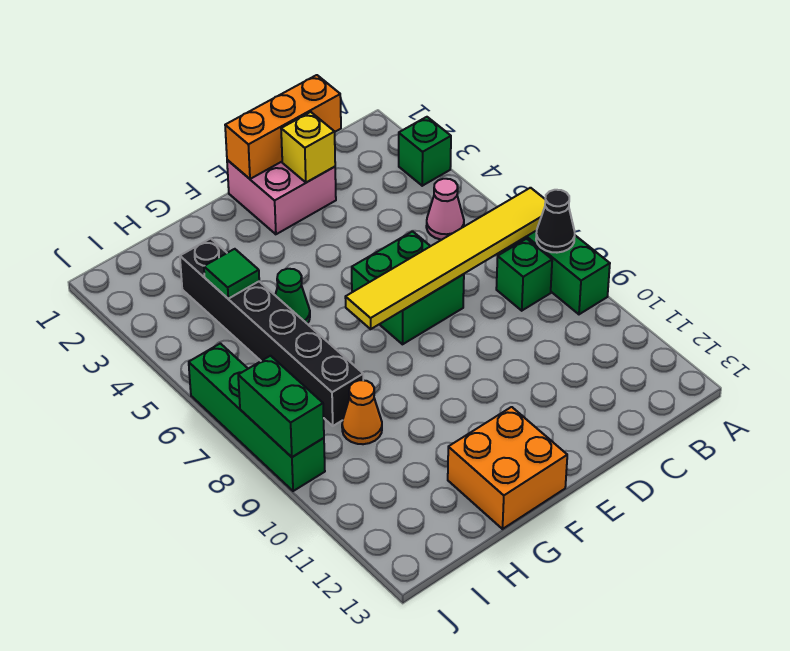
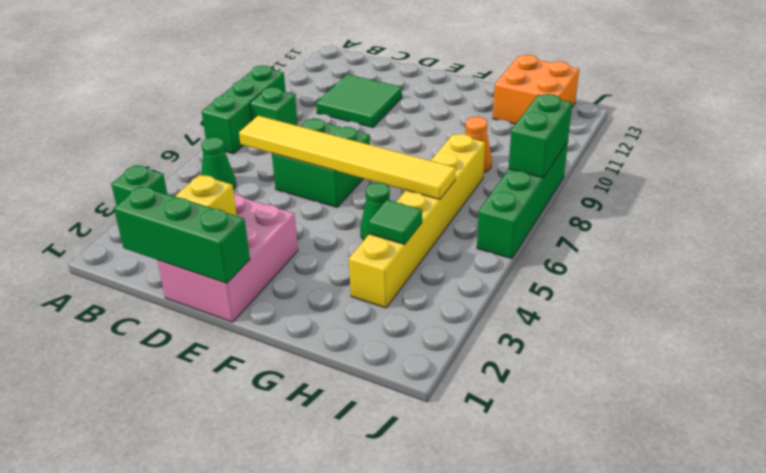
yellow tile A7:F7 level 2 -> yellow tile C6:H6 level 2
black cone A8 level 2 -> none
pink cone B5 level 1 -> green cone B5 level 1
orange brick C1:E1 level 2 -> green brick C1:E1 level 2
none -> green tile C10:D11 level 1
pink brick D1:E2 level 1 -> pink brick D1:E3 level 1
orange brick F12:G13 level 1 -> orange brick H12:I13 level 1
black brick H3:H8 level 1 -> yellow brick H3:H8 level 1

